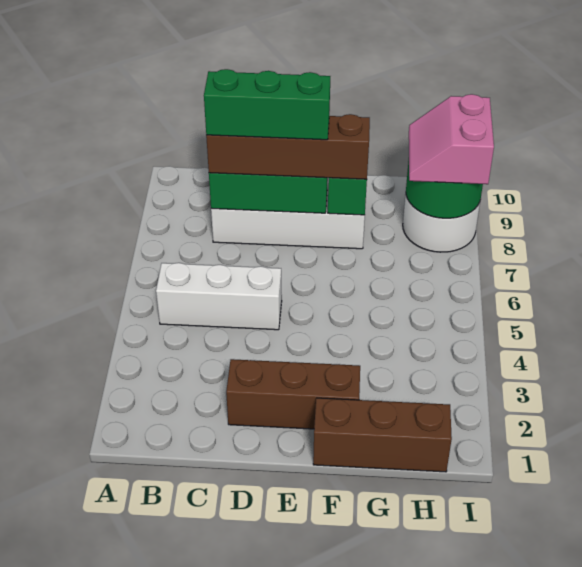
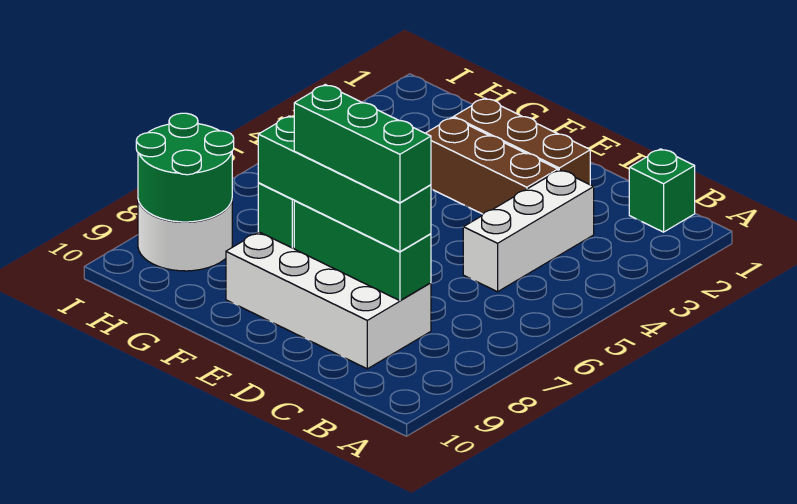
none -> green brick B1 level 1
white brick B5:D5 level 1 -> white brick C3:C5 level 1
brown brick C8:F8 level 3 -> green brick C8:F8 level 3
brown brick F1:H1 level 1 -> brown brick D3:F3 level 1
pink slope H8:I9 level 3 top I -> none

